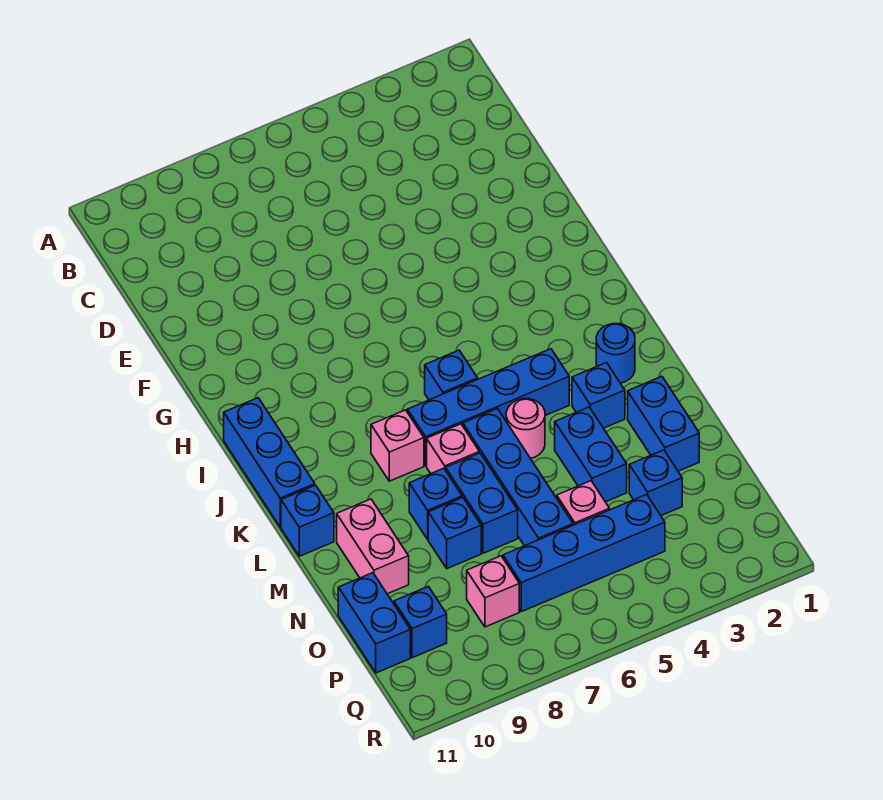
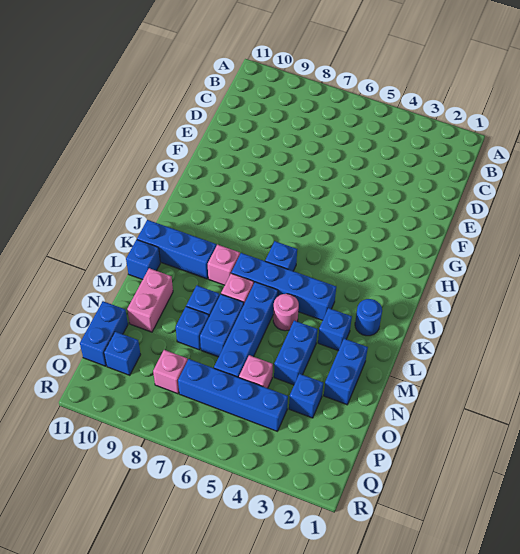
blue brick I11:K11 level 1 -> blue brick K9:K11 level 1

